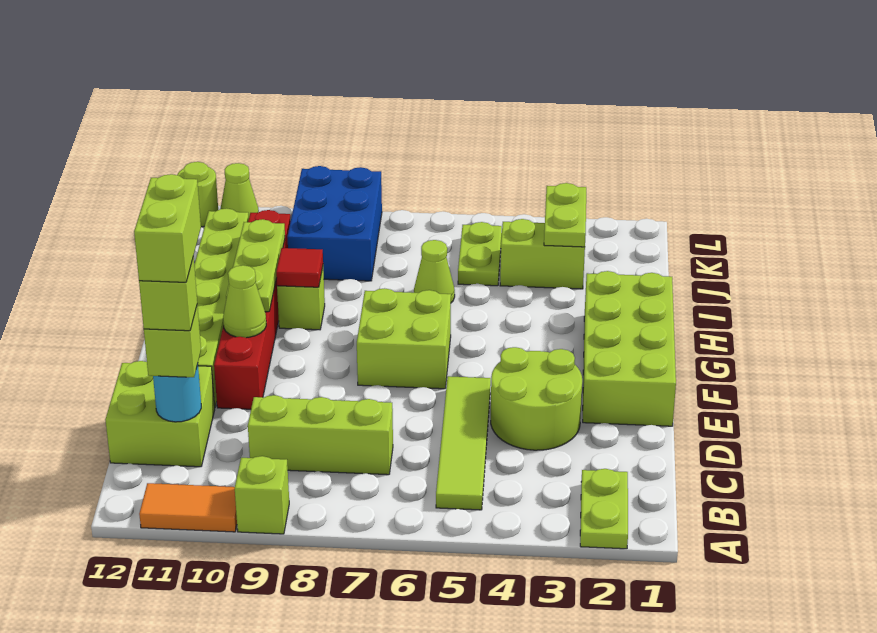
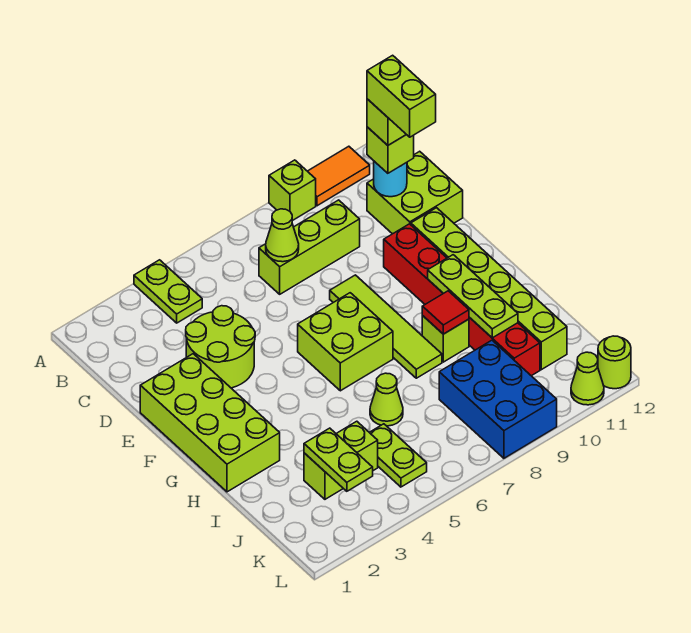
lime plate A2:B2 level 1 -> lime plate A4:B4 level 1
lime tile B5:E5 level 1 -> lime tile E8:H8 level 1
lime cone F10 level 2 -> lime cone C7 level 2

